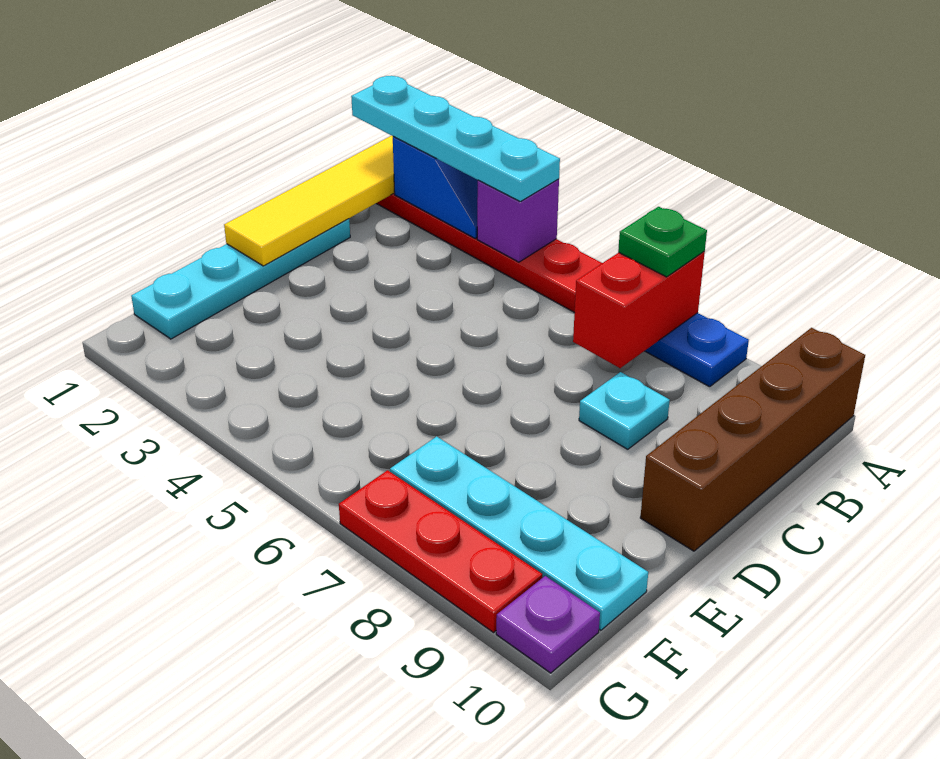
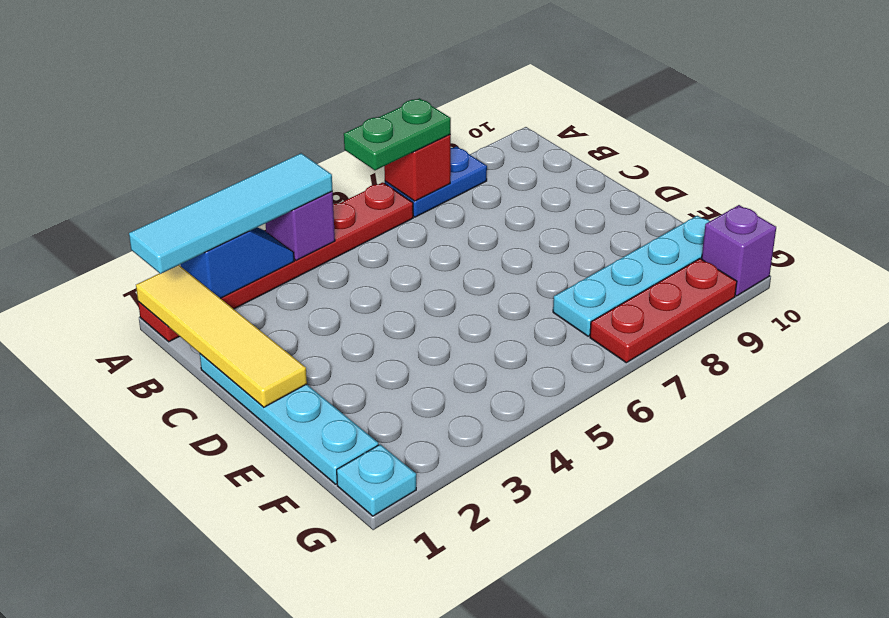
cyan plate A1:A4 level 3 -> cyan tile A1:A4 level 3
red brick A7:B7 level 2 -> red brick A7 level 2
green plate A7 level 3 -> green plate A6:A7 level 3
brown brick A10:D10 level 1 -> none
cyan plate C8 level 1 -> cyan plate G1 level 1
purple plate G10 level 1 -> purple brick G10 level 1

